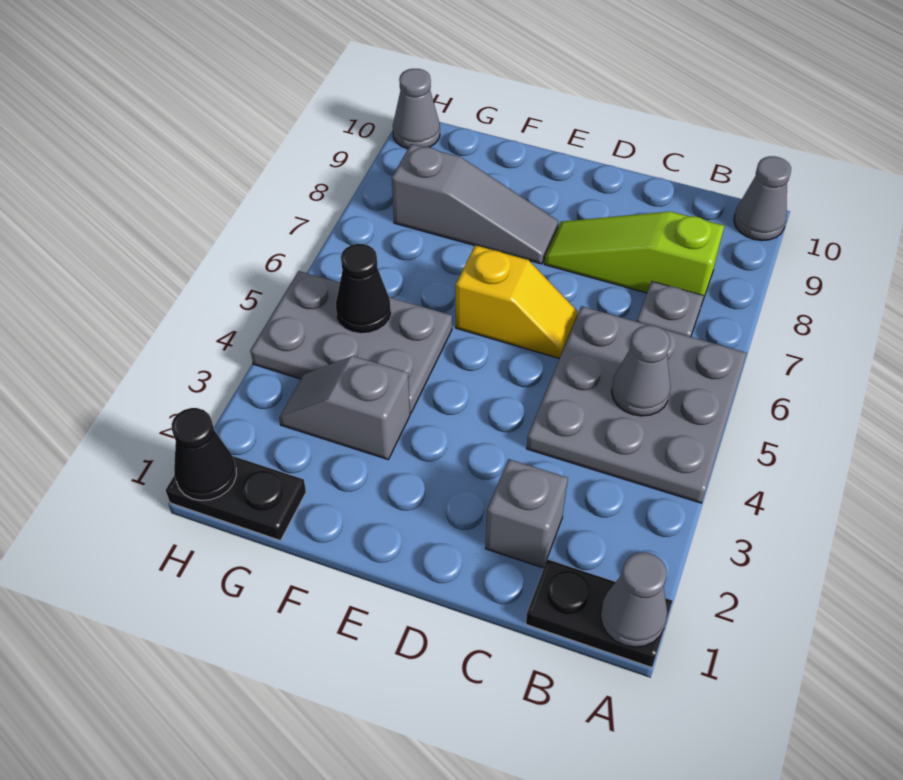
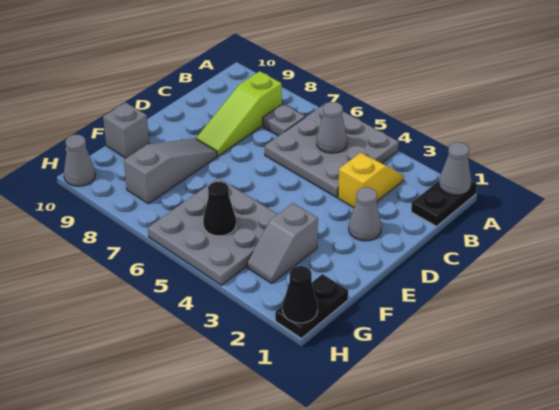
grey cone A10 level 1 -> grey cone D2 level 1
grey brick C2 level 1 -> grey brick F10 level 1
yellow slope D6:E6 level 1 top E -> yellow slope B3:C3 level 1 top C
grey plate F4:H5 level 1 -> grey plate F4:H6 level 1

